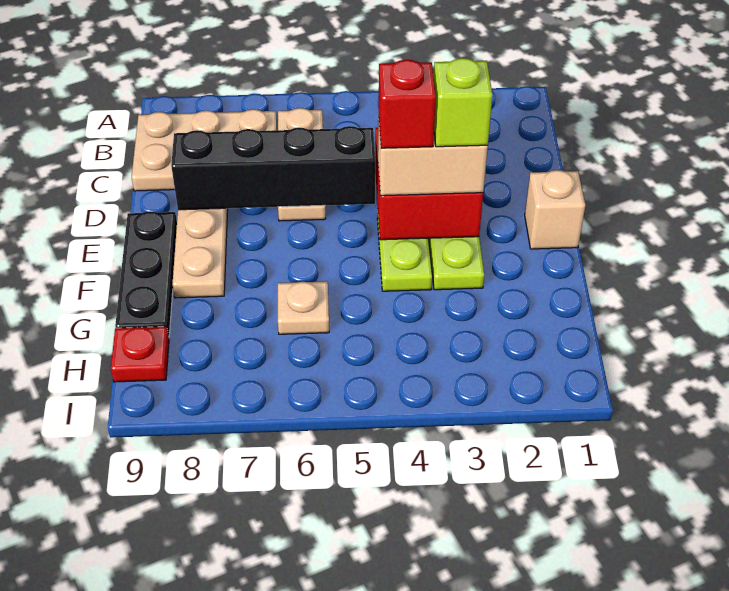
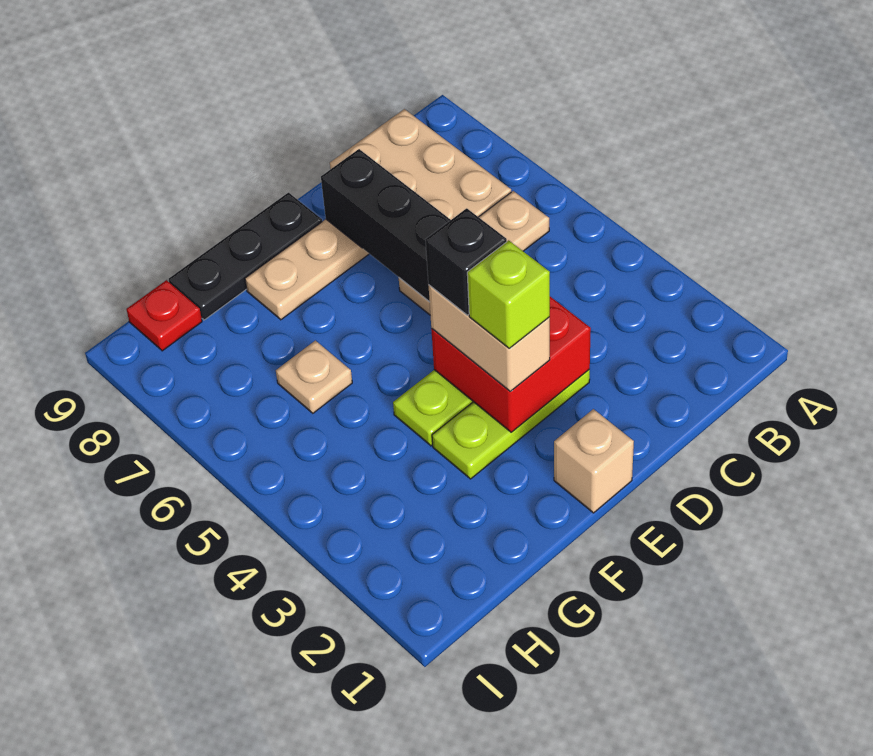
red brick E4 level 4 -> black brick E4 level 4

